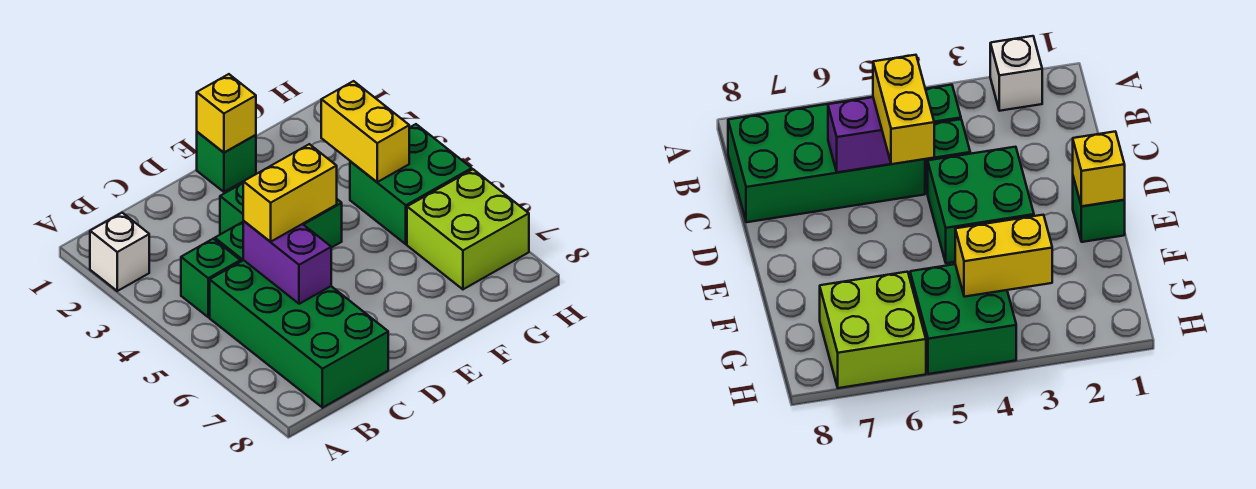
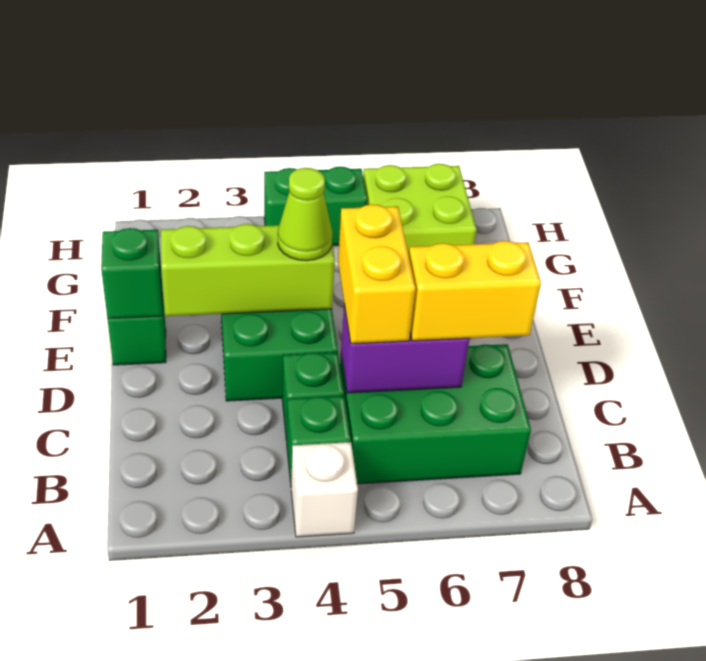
white brick A2 level 1 -> white brick A4 level 1
green brick B5:C8 level 1 -> green brick B5:C7 level 1
yellow brick E1 level 2 -> green brick E1 level 2
none -> lime brick E2:E4 level 2
none -> lime cone E4 level 3
yellow brick G3:G4 level 2 -> yellow brick C6:C7 level 3
green brick G4:H5 level 1 -> green brick H4:H5 level 1

